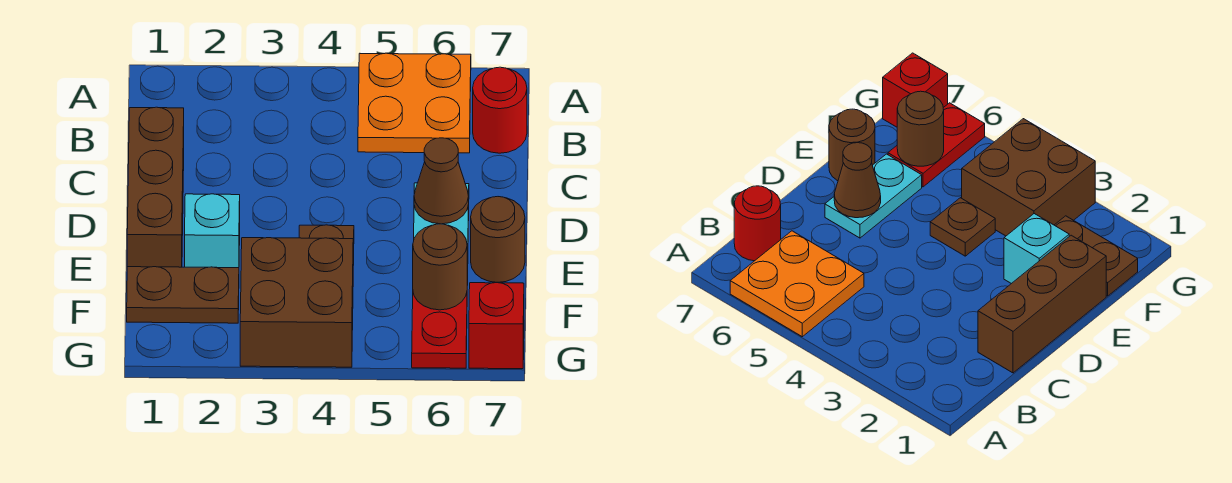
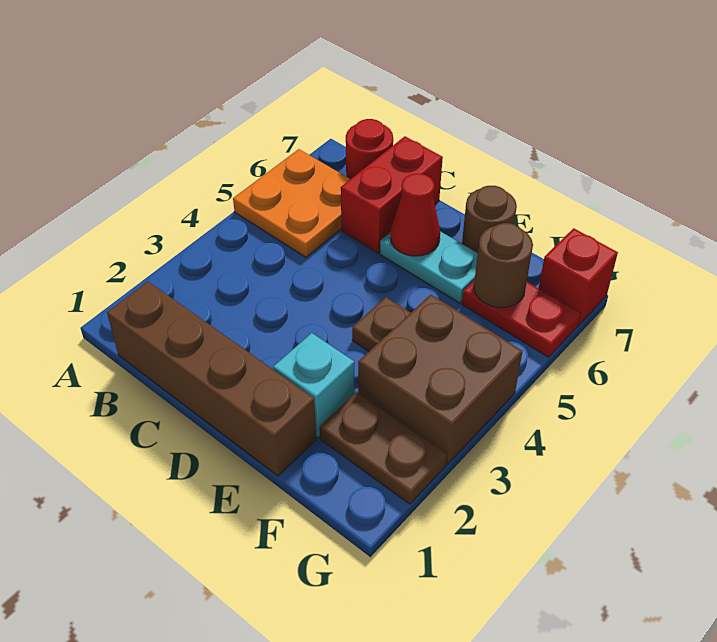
brown brick C1:E1 level 1 -> brown brick B1:E1 level 1
none -> red brick C6:C7 level 1
brown cone D6 level 2 -> red cone D6 level 2
brown plate F1:F2 level 1 -> brown plate F2:G2 level 1

